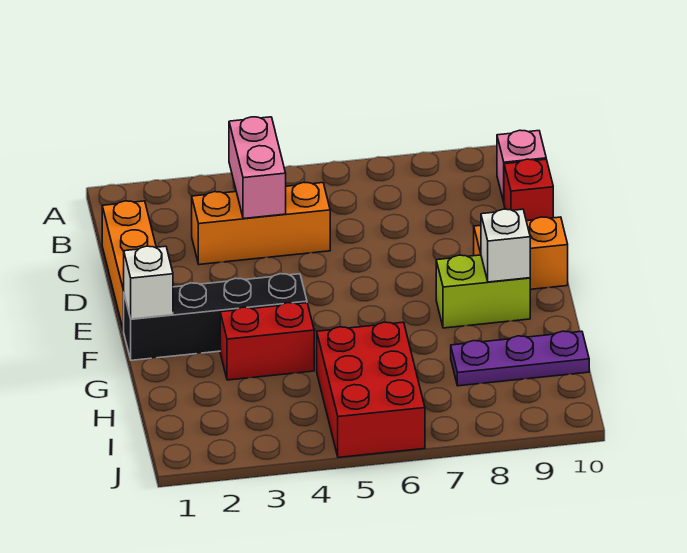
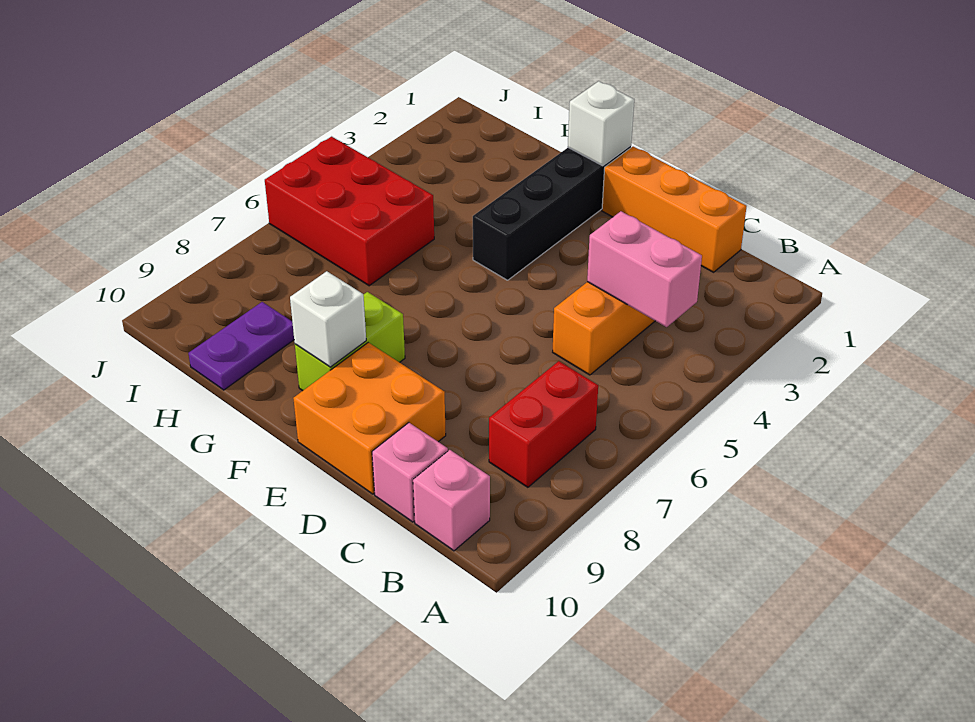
red brick C10 level 1 -> pink brick C10 level 1
orange brick E9:E10 level 1 -> orange brick D9:E10 level 1
red brick G3:G4 level 1 -> red brick B7:B8 level 1
purple plate H8:H10 level 1 -> purple plate H9:H10 level 1

